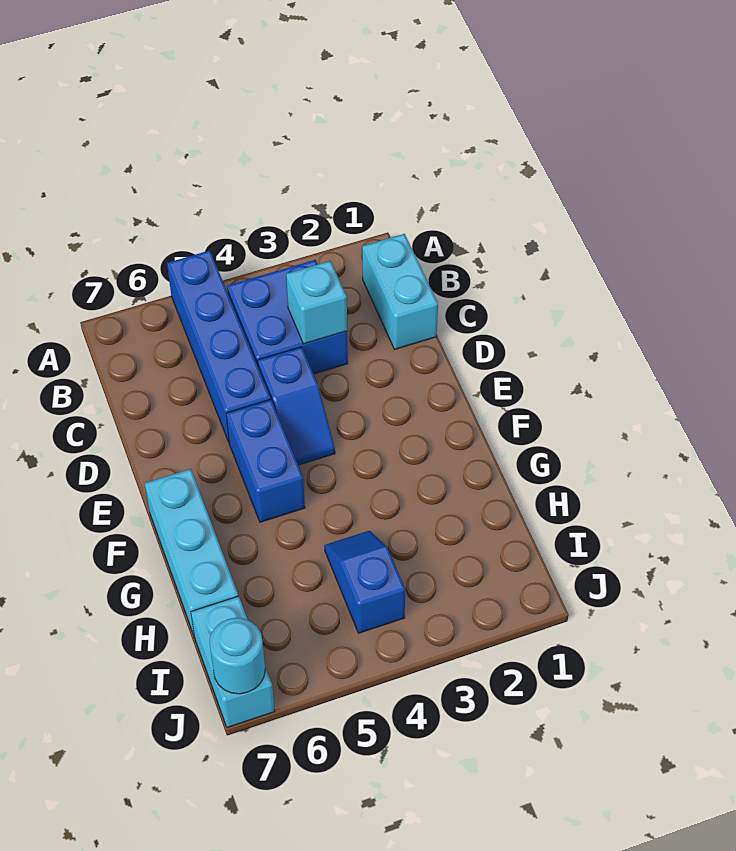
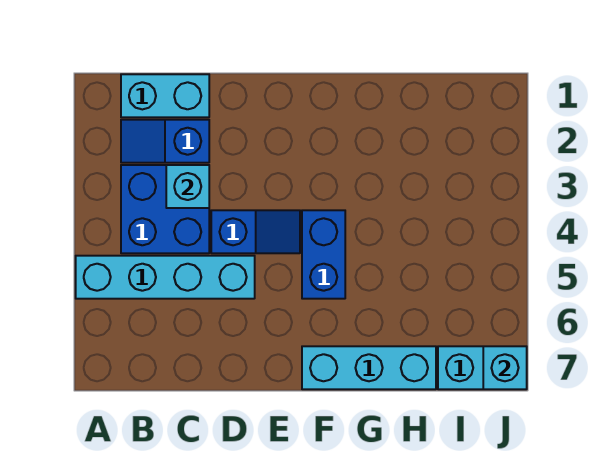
blue brick A5:D5 level 1 -> cyan brick A5:D5 level 1
blue brick E5:F5 level 1 -> blue brick F4:F5 level 1
blue slope H4:I4 level 1 top I -> blue slope B2:C2 level 1 top C
cyan round brick J7 level 2 -> cyan brick J7 level 2

